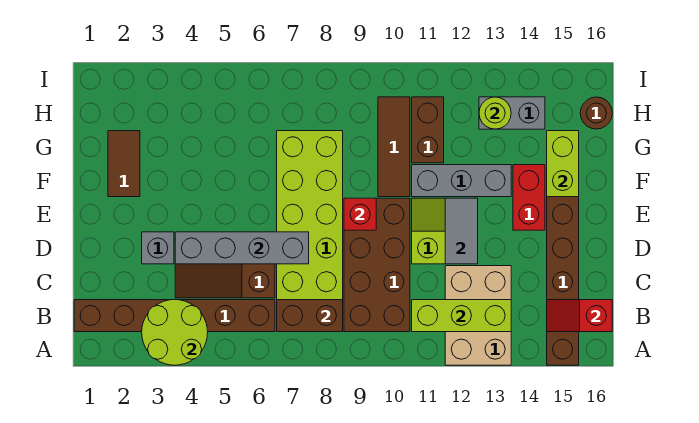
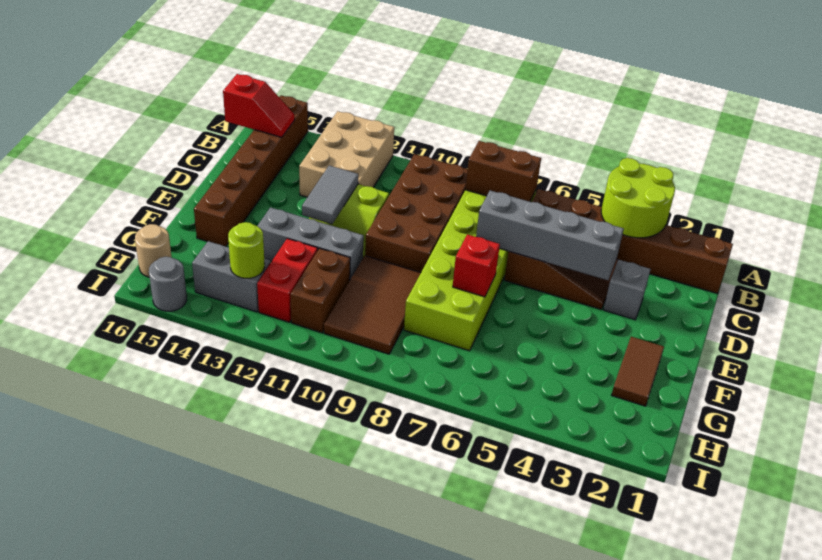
lime brick B11:B13 level 2 -> none
red brick E9 level 2 -> red brick F7 level 2
red brick E14:F14 level 1 -> red brick G12:H12 level 1
brown tile F10:H10 level 1 -> brown tile F9:H10 level 1
lime brick F15:G15 level 2 -> none
brown round brick H16 level 1 -> tan round brick H16 level 1
none -> grey round brick I15 level 1

